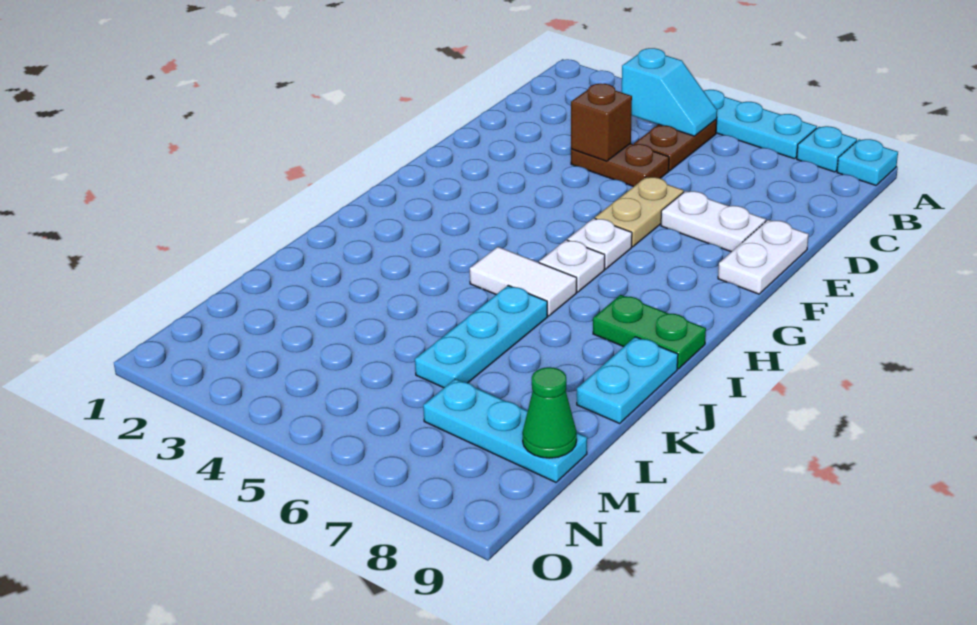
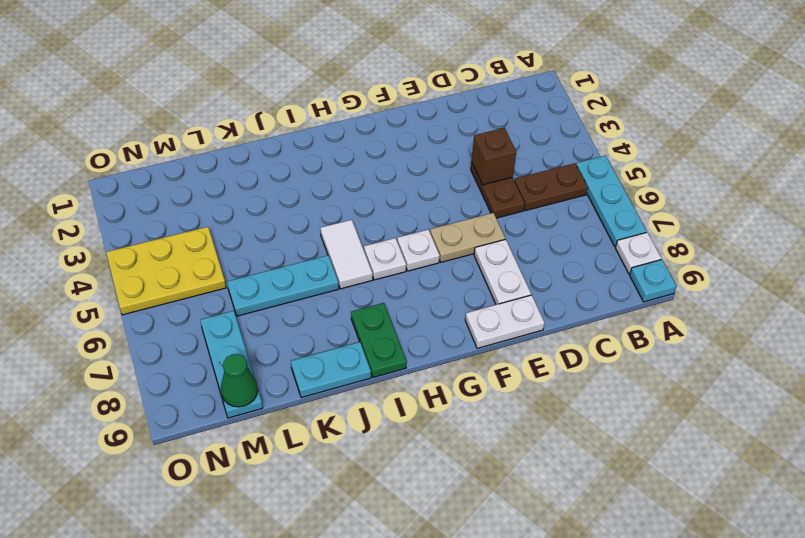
cyan plate A8 level 1 -> white plate A8 level 1
cyan slope B4:B5 level 2 top 4 -> none
none -> yellow plate M4:O5 level 1

